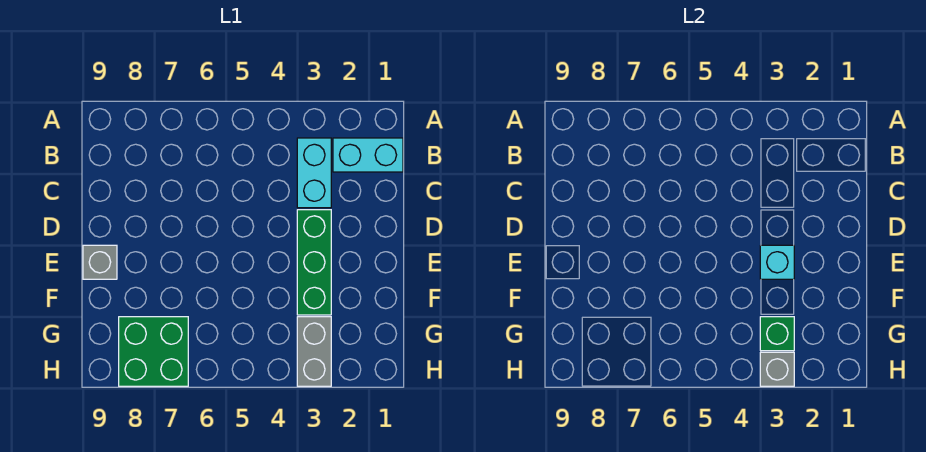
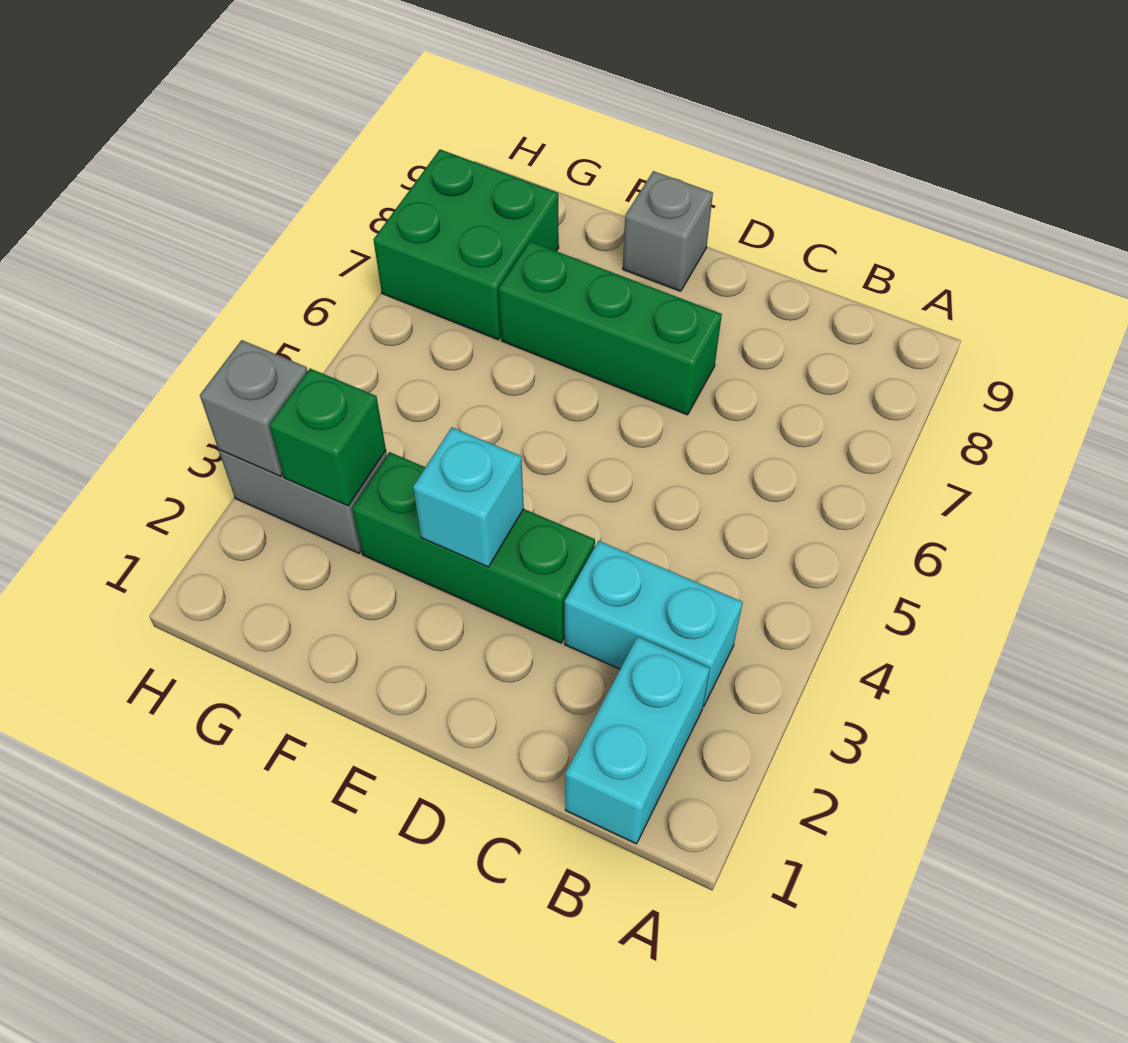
none -> green brick D7:F7 level 1

